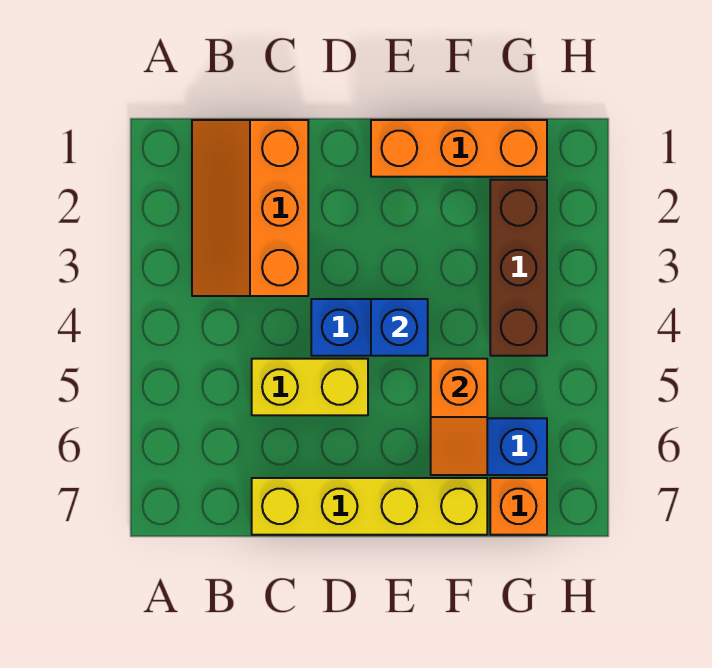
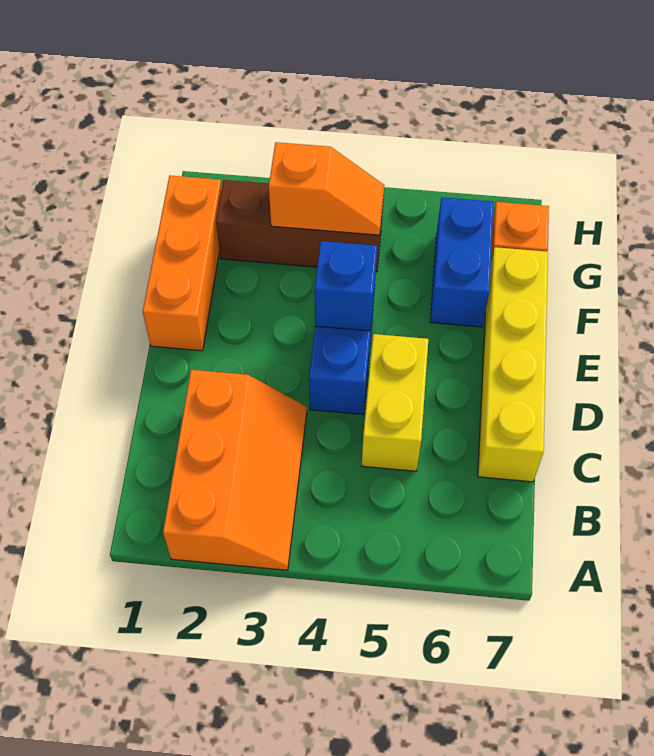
orange slope B1:C3 level 1 top C -> orange slope A2:C3 level 1 top 2
orange slope F5:F6 level 2 top 5 -> orange slope G3:G4 level 2 top 3

